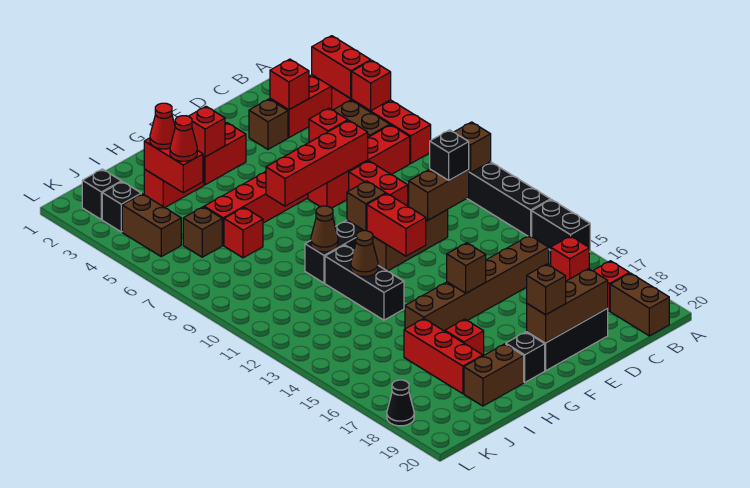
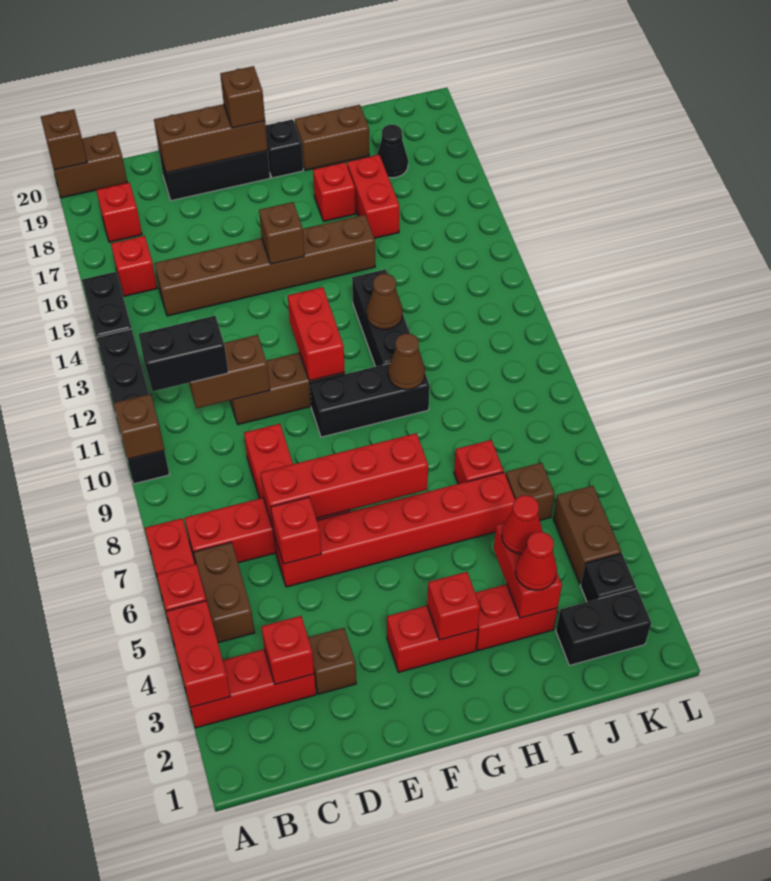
brown brick B19:B20 level 1 -> brown brick A20:B20 level 1
black brick C11 level 3 -> black brick B11:C11 level 3
brown brick F10 level 2 -> brown brick A20 level 2
red brick I16:I18 level 1 -> red brick I16:I17 level 1
black brick K2 level 1 -> black brick J2:K2 level 1
black cone L18 level 1 -> black cone J18 level 1

